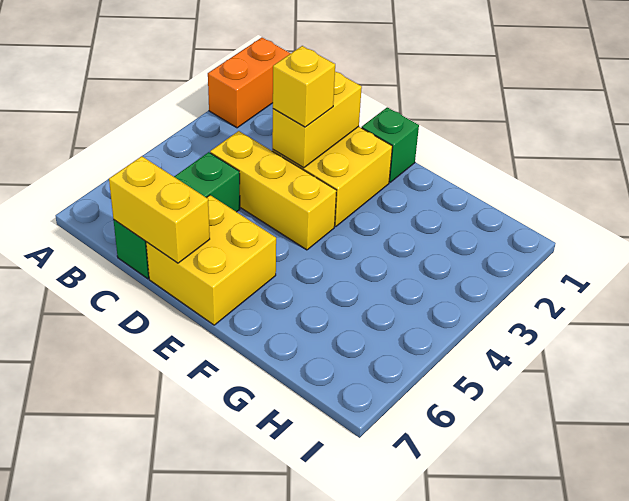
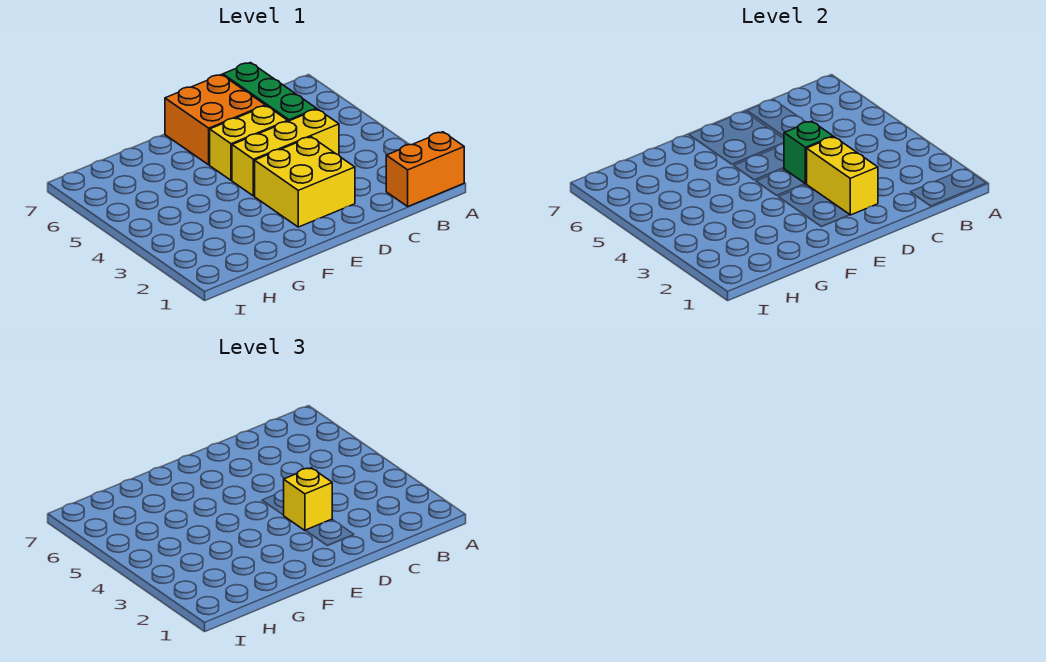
orange brick A1:A2 level 1 -> orange brick A1:B1 level 1
yellow brick C7:D7 level 2 -> yellow brick D5:E5 level 1
yellow brick D6:E7 level 1 -> orange brick D6:E7 level 1
green brick E1 level 1 -> green brick D4 level 2

